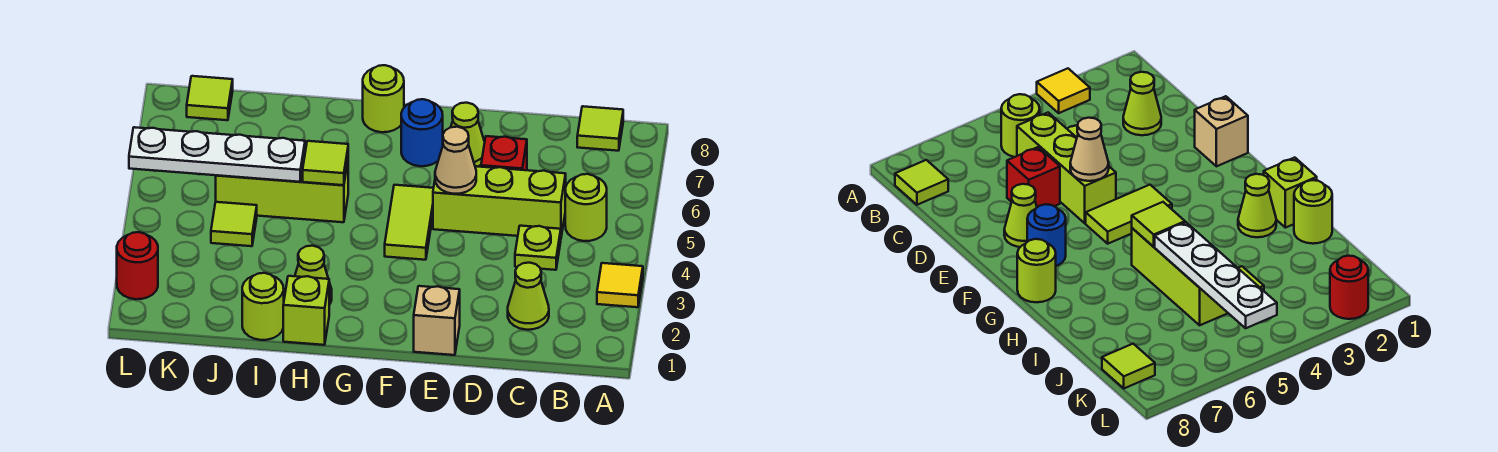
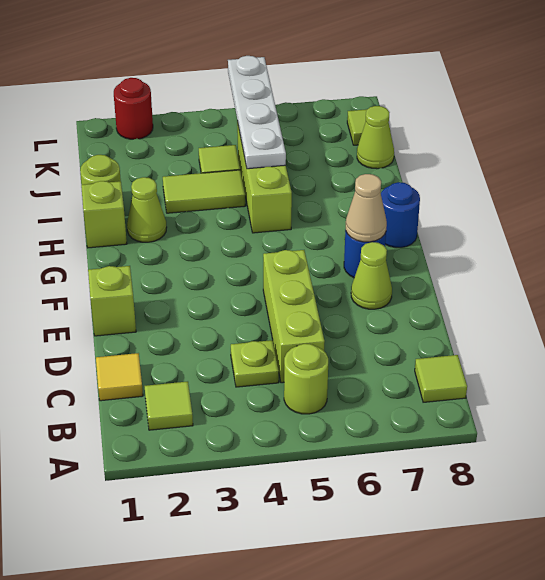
yellow tile A3 level 1 -> yellow tile C1 level 1
lime cone C2 level 1 -> lime cone J8 level 1
red brick D6 level 1 -> none
tan brick E1 level 1 -> lime brick E1 level 1
tan cone E5 level 2 -> tan cone F7 level 2
lime tile F4:F5 level 1 -> lime tile I3:I4 level 1
lime round brick G8 level 1 -> blue round brick G8 level 1
lime tile H5 level 2 -> lime tile B2 level 1

